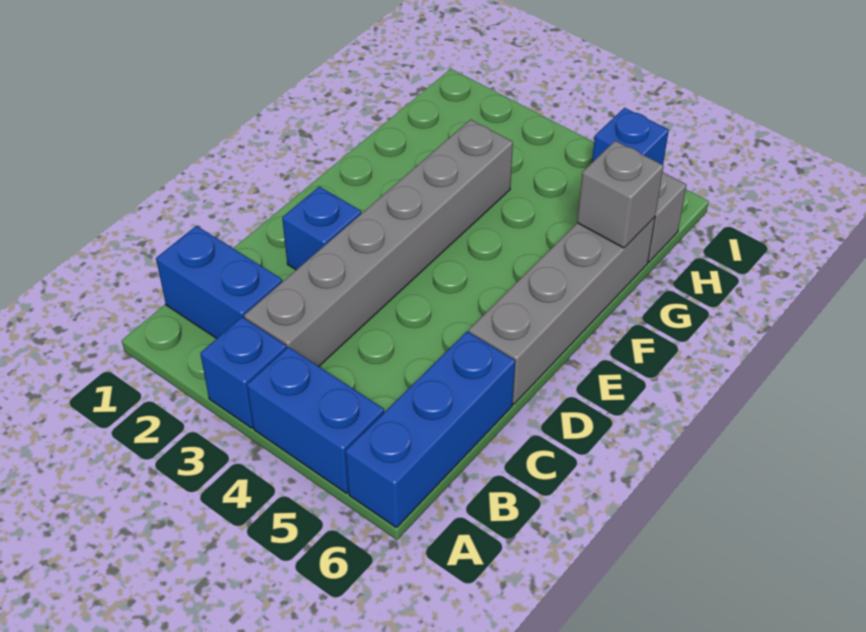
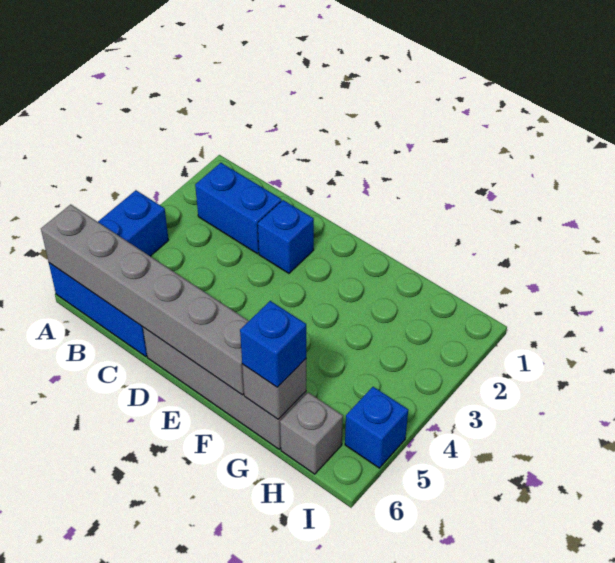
blue brick A3 level 1 -> blue brick G6 level 3
blue brick B1:B2 level 1 -> blue brick B2:C2 level 1
grey brick B3:G3 level 1 -> grey brick A6:F6 level 2

